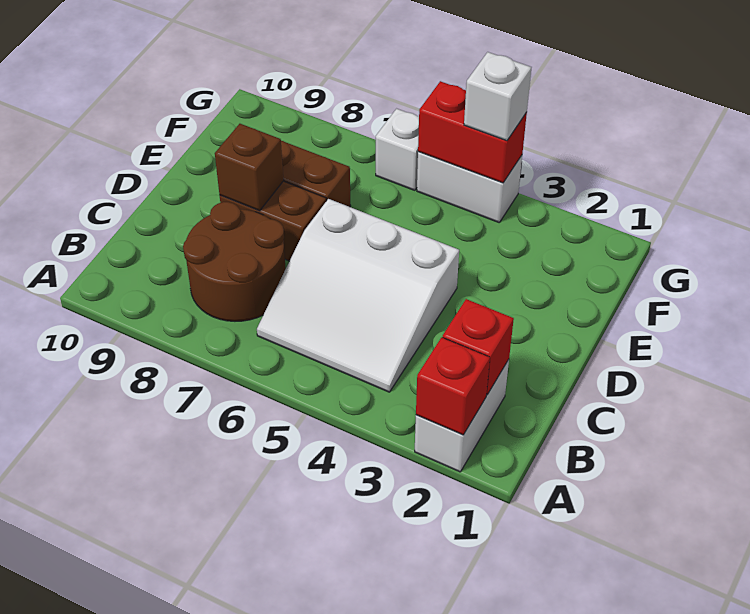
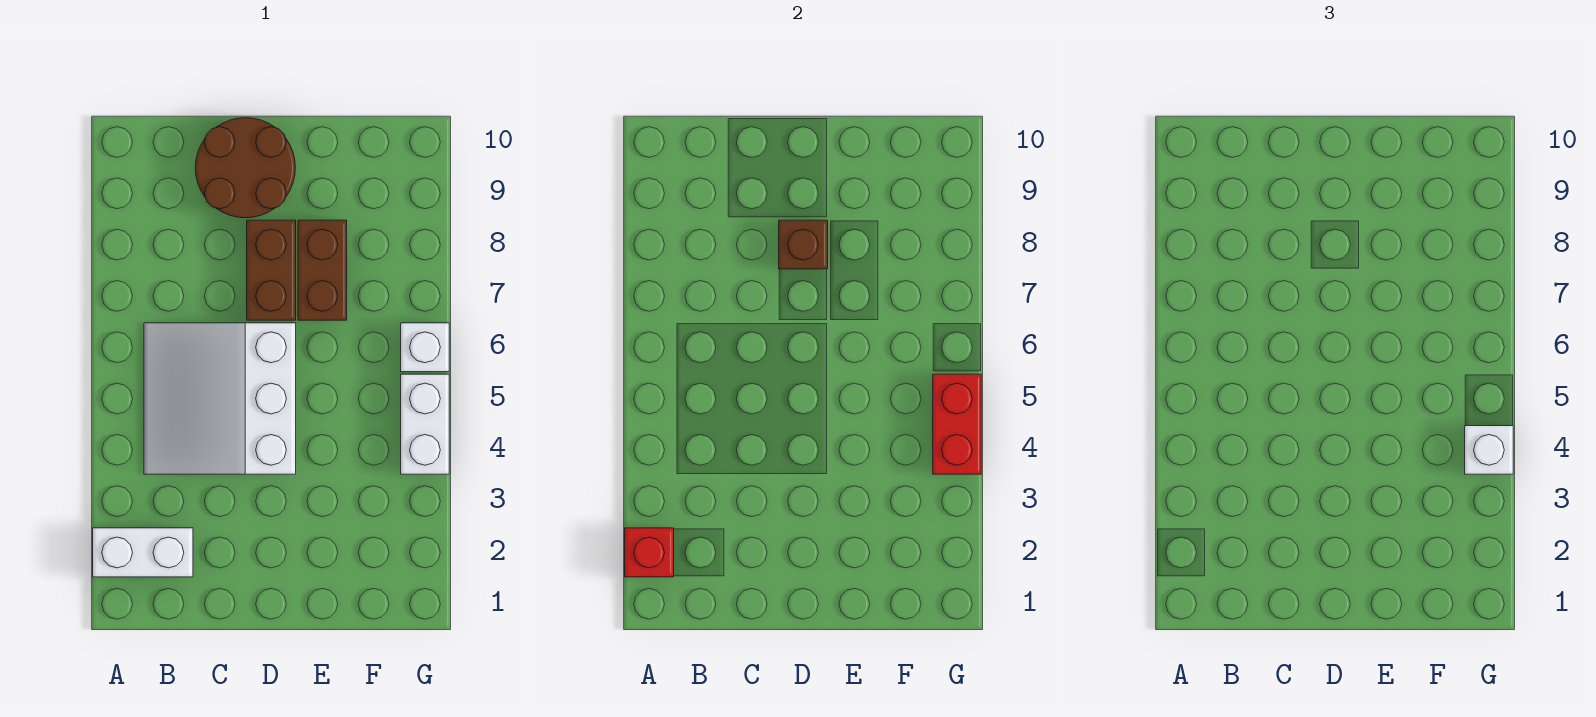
red brick B2 level 2 -> none
brown round brick B7:C8 level 1 -> brown round brick C9:D10 level 1

